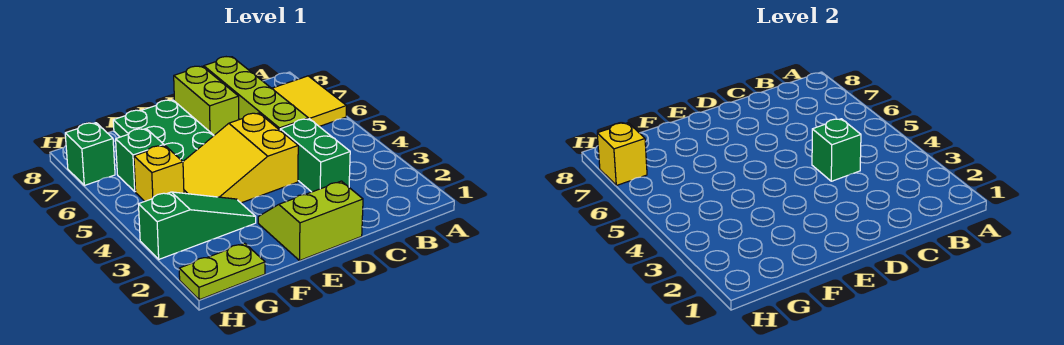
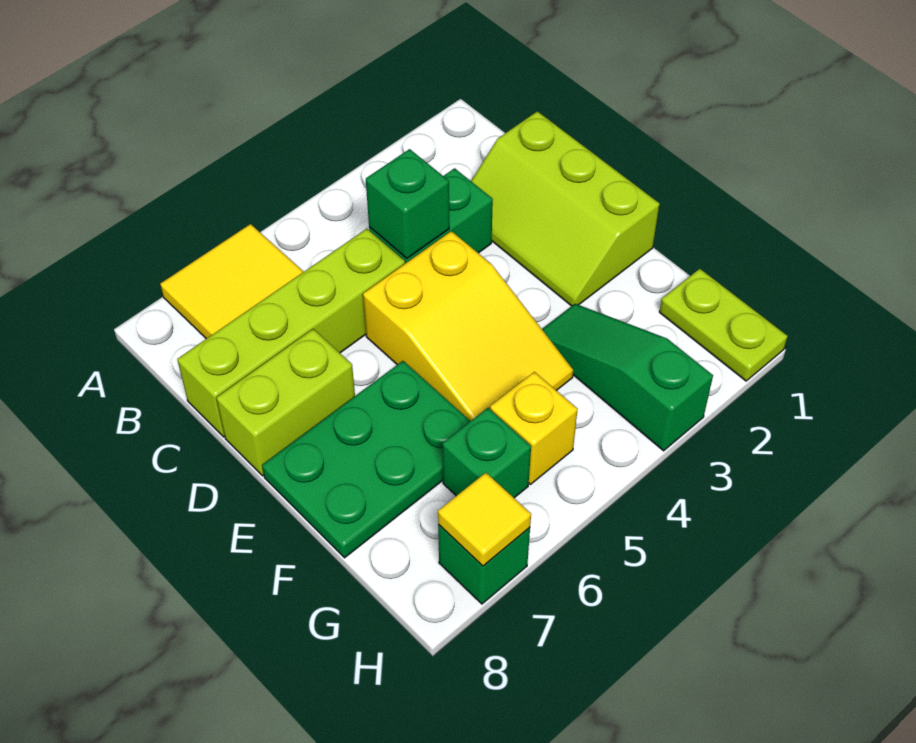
lime slope D1:E2 level 1 top 1 -> lime slope C1:E2 level 1 top 1
yellow brick H7 level 2 -> yellow tile H7 level 2

